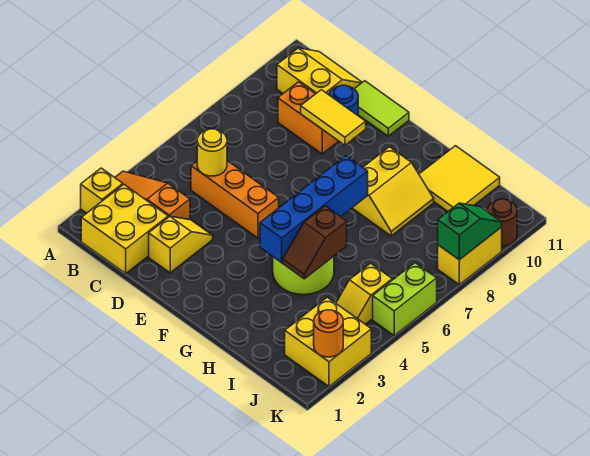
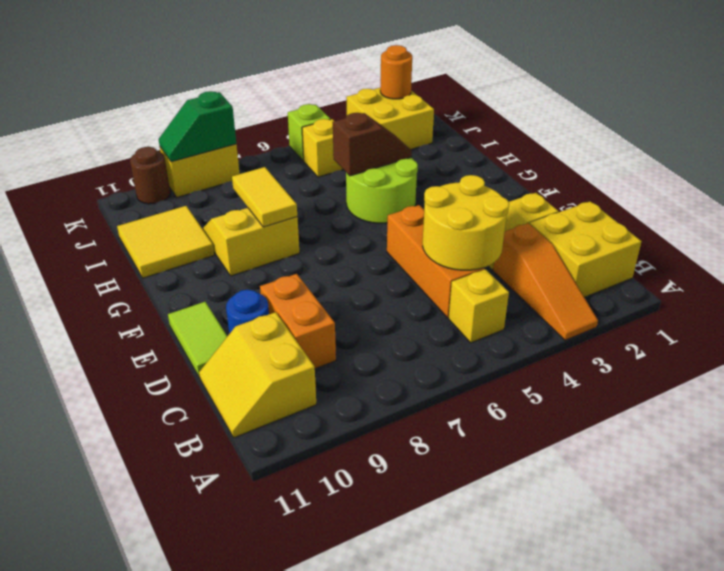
yellow brick A2 level 1 -> yellow brick B5 level 1
yellow round brick C5 level 2 -> yellow round brick C4:D5 level 2
yellow tile D9:E9 level 2 -> yellow tile G8:H8 level 2
blue brick G4:G7 level 2 -> none
lime brick K5:K6 level 1 -> lime brick K5 level 1

